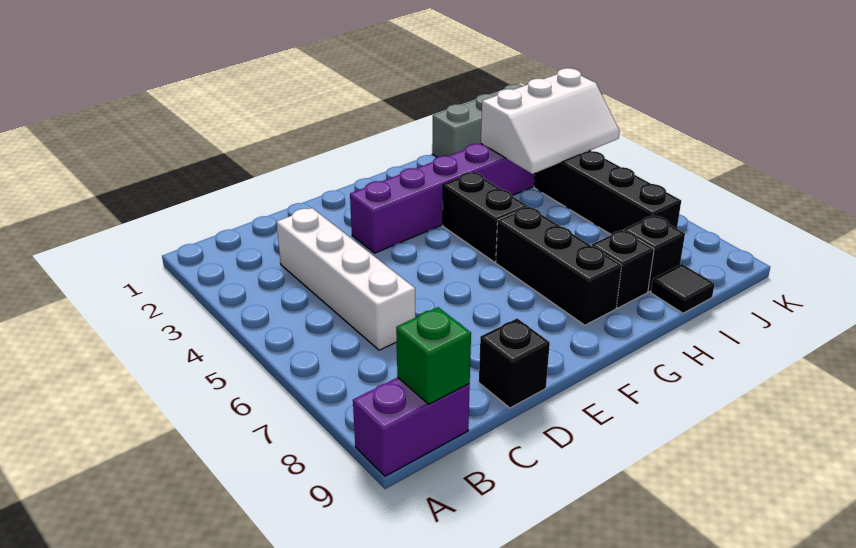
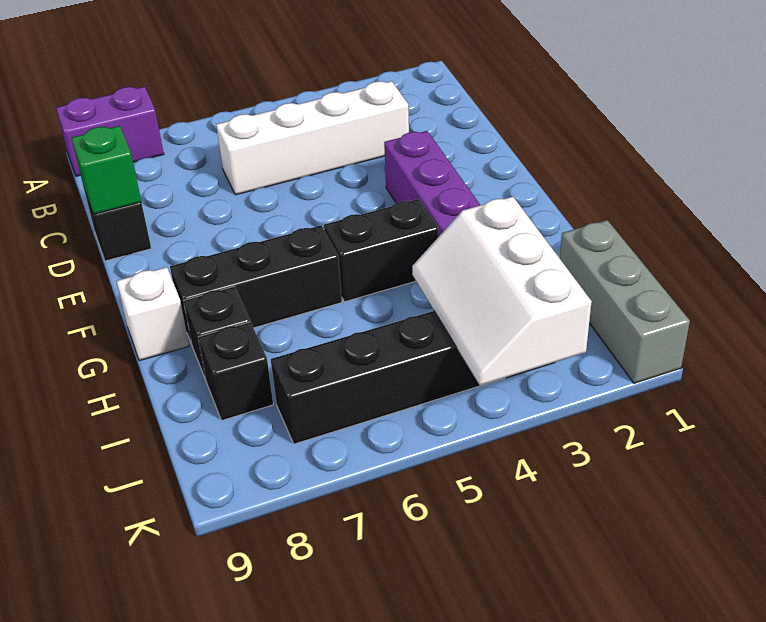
purple brick A9:B9 level 1 -> purple brick A8:A9 level 1
green brick B9 level 2 -> green brick D9 level 2
none -> white brick G9 level 1
black tile I9 level 1 -> none

